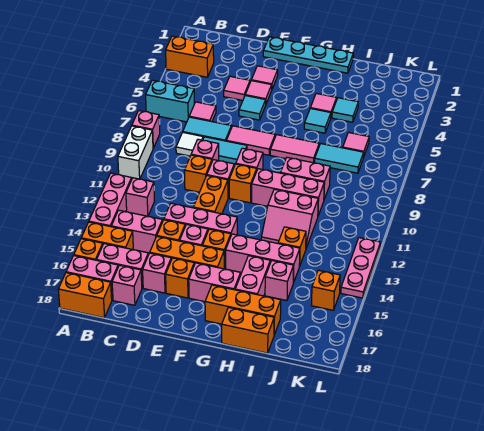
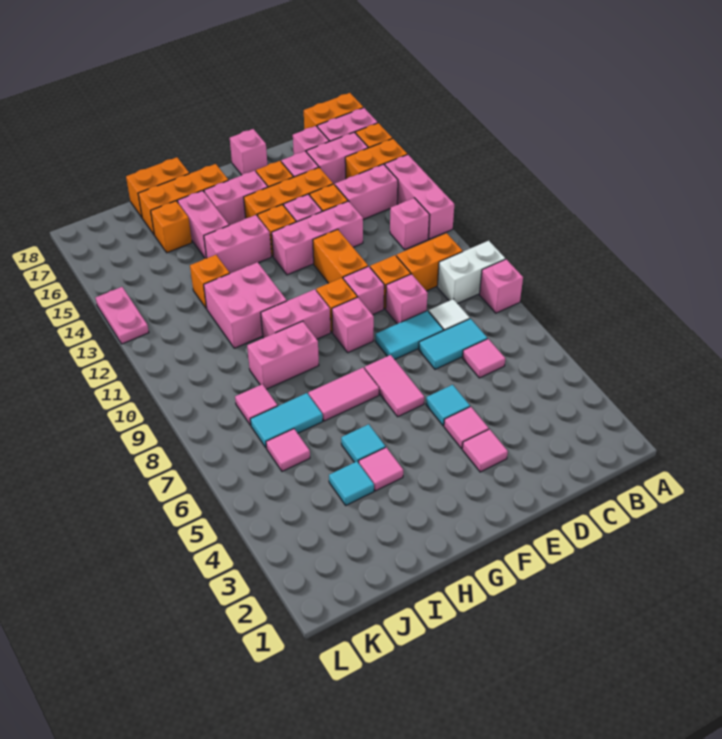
orange brick A3:B3 level 1 -> orange brick B10:C10 level 1
cyan brick A6:B6 level 1 -> none
white brick A9:A10 level 1 -> white brick A9:B9 level 1
pink tile D4 level 1 -> pink tile J8 level 1
cyan plate E1:H1 level 1 -> none
pink tile E7:F7 level 1 -> pink tile F6:F7 level 1
pink brick G10:I10 level 1 -> pink brick G10:H10 level 1
pink brick G14:I14 level 1 -> pink brick G14:H14 level 1
pink slope H11:I12 level 1 top 11 -> pink brick H11:I12 level 1
pink brick I15 level 1 -> pink brick E18 level 1
orange brick K15 level 1 -> orange brick I16 level 1
pink plate L12:L14 level 1 -> pink plate L13:L14 level 1

